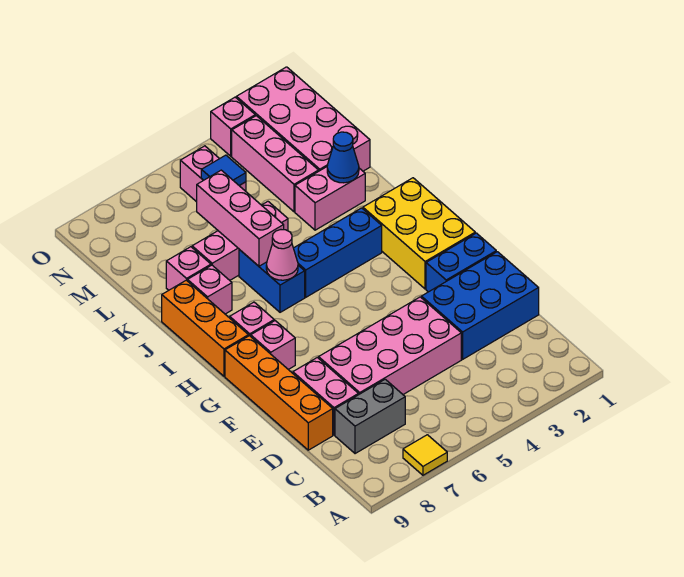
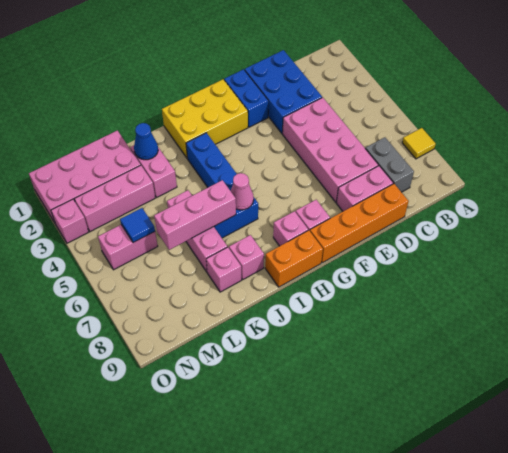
orange brick H9:J9 level 1 -> orange brick H9:I9 level 1

